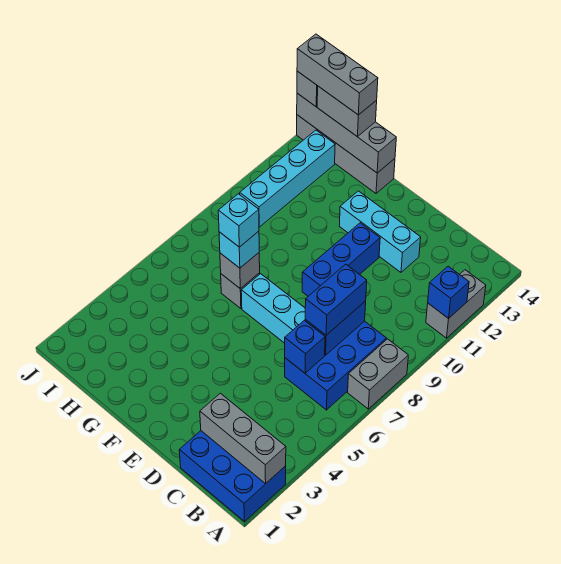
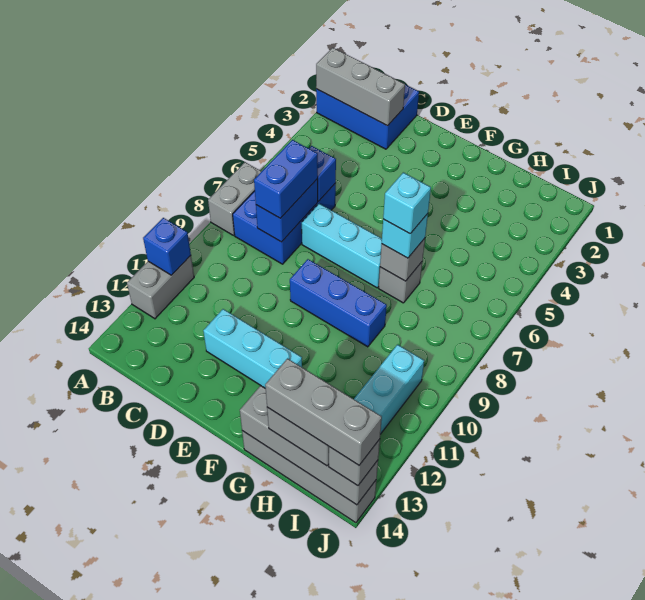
blue brick E9:E11 level 1 -> blue brick E9:G9 level 1

